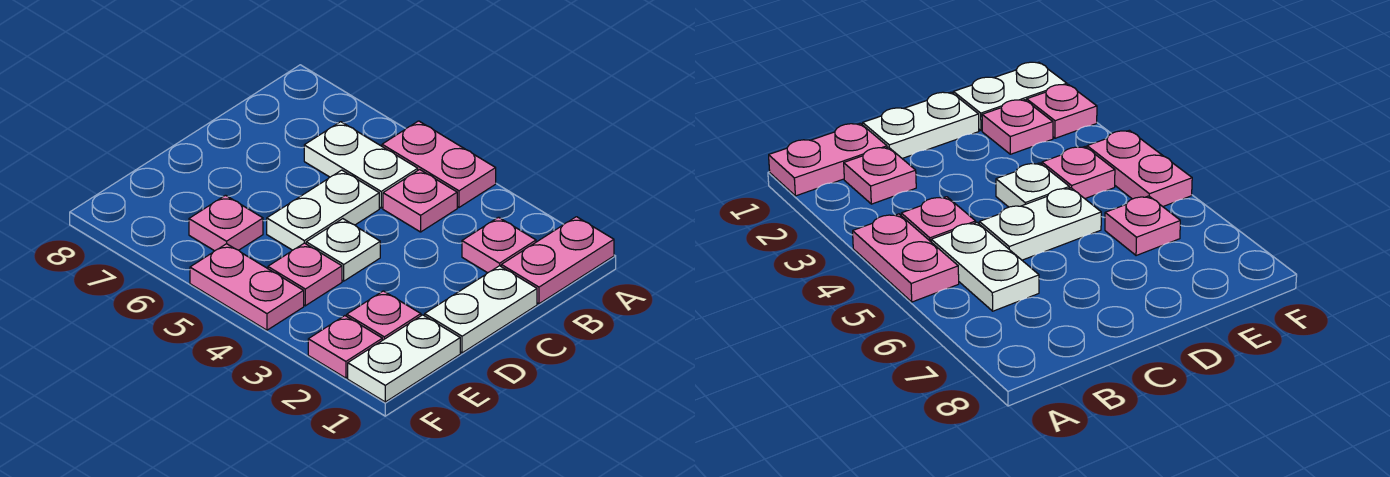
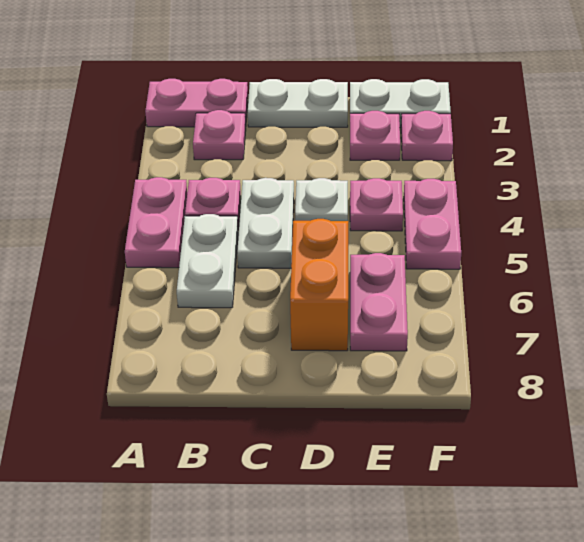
white plate C5:D5 level 1 -> white plate C4:C5 level 1
none -> orange brick D6:D7 level 1
pink plate E6 level 1 -> pink plate E6:E7 level 1

